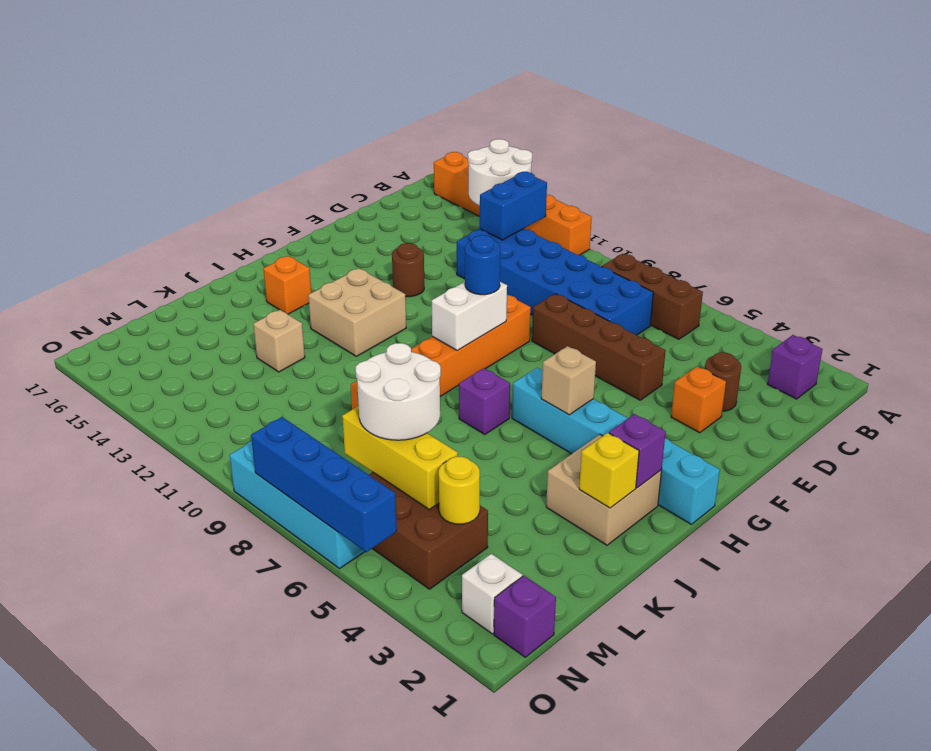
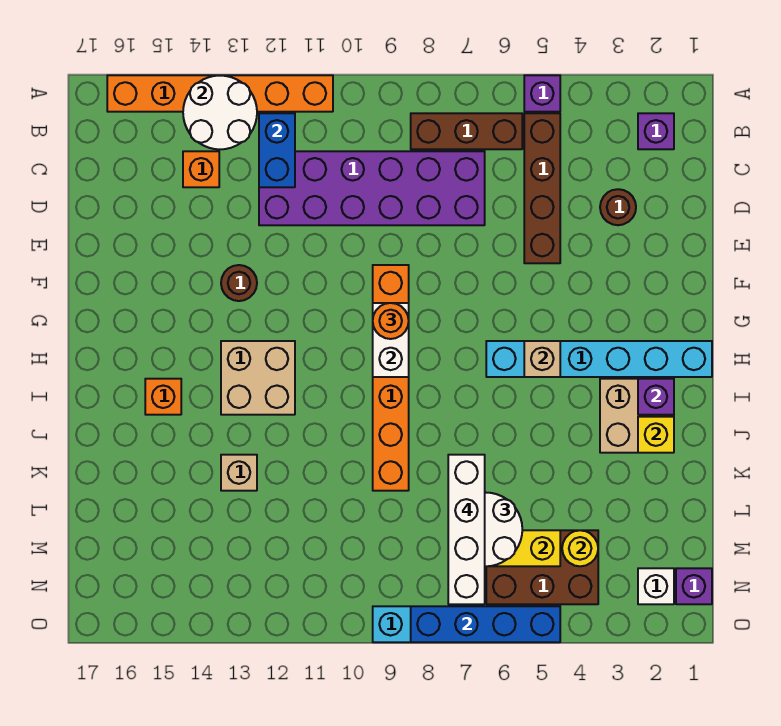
blue brick C7:D12 level 1 -> purple brick C7:D12 level 1
orange brick E3 level 1 -> orange brick C14 level 1
brown brick E5:E8 level 1 -> brown brick B5:E5 level 1
blue round brick G9 level 3 -> orange round brick G9 level 3
purple brick I7 level 1 -> purple brick A5 level 1
none -> white brick K7:N7 level 4

